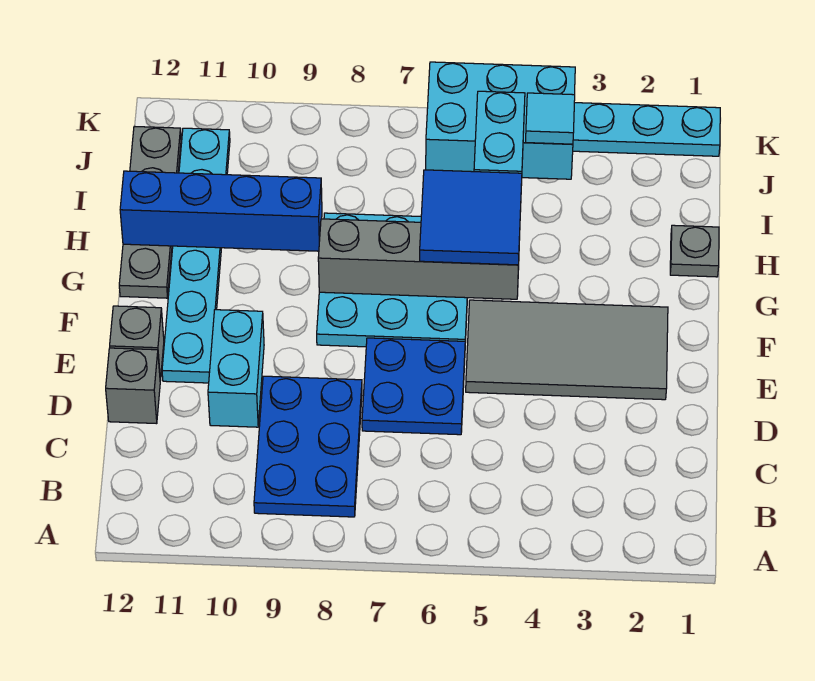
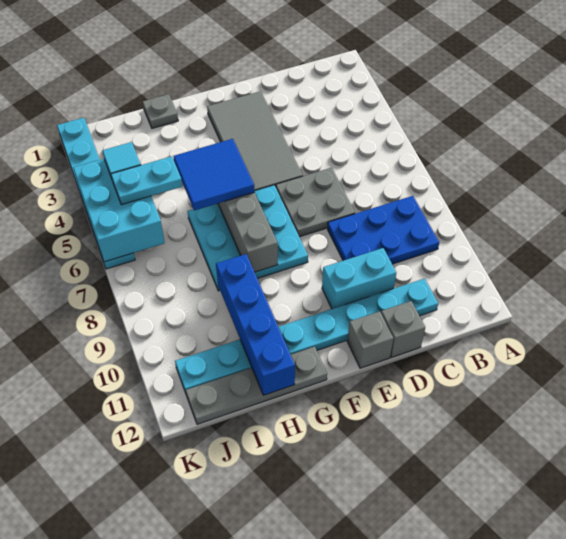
blue plate D6:E7 level 1 -> grey plate D6:E7 level 1
cyan plate E11:J11 level 1 -> cyan plate C11:J11 level 1

